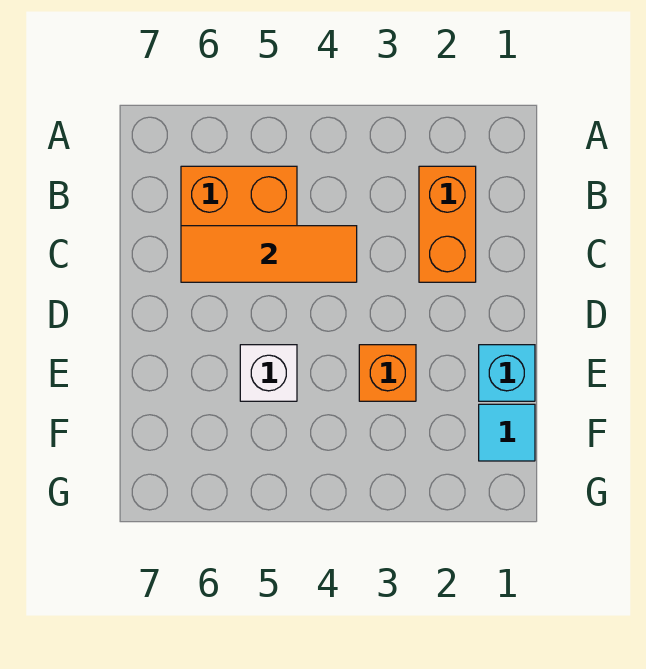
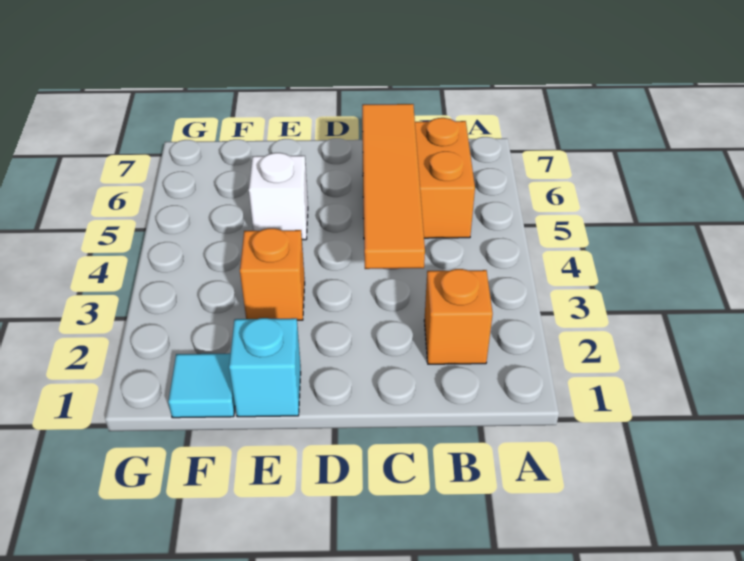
orange brick B2:C2 level 1 -> orange brick B2 level 1
orange tile C4:C6 level 2 -> orange tile C3:C6 level 2

